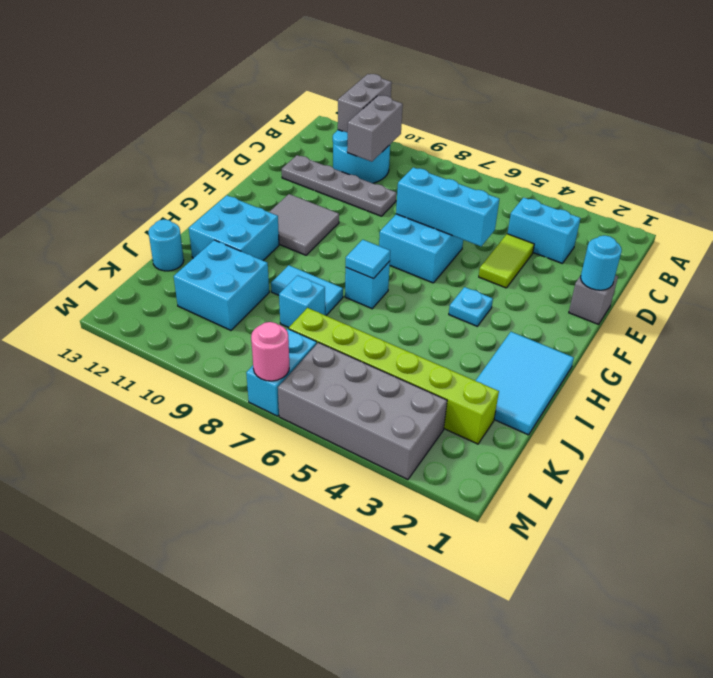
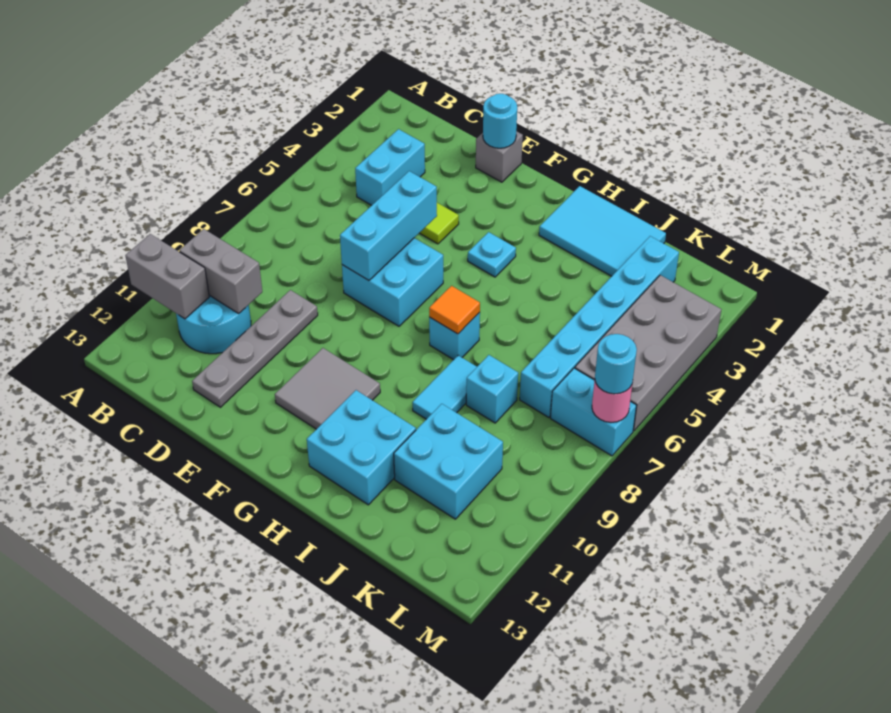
cyan tile H7 level 2 -> orange tile H7 level 2
cyan round brick J13 level 1 -> cyan round brick M7 level 3
lime brick K2:K7 level 1 -> cyan brick K2:K7 level 1

